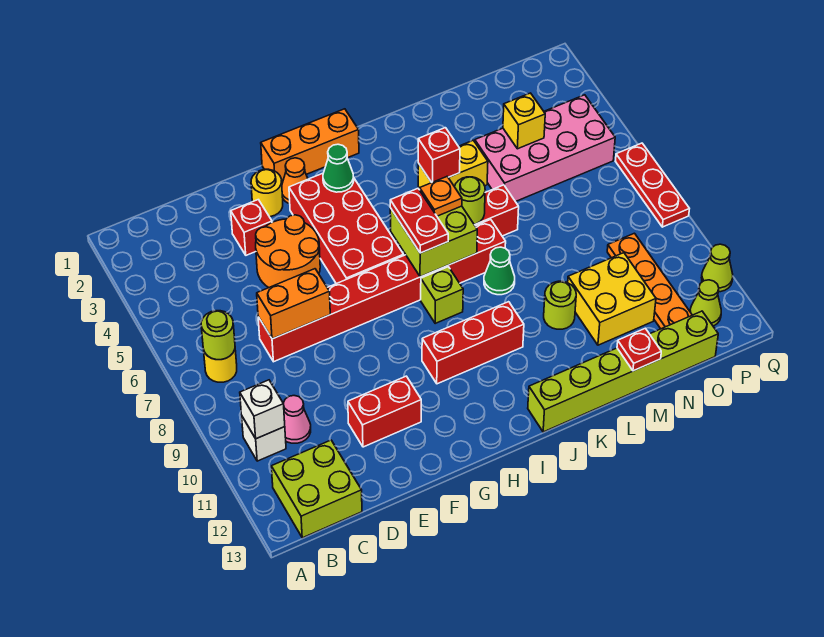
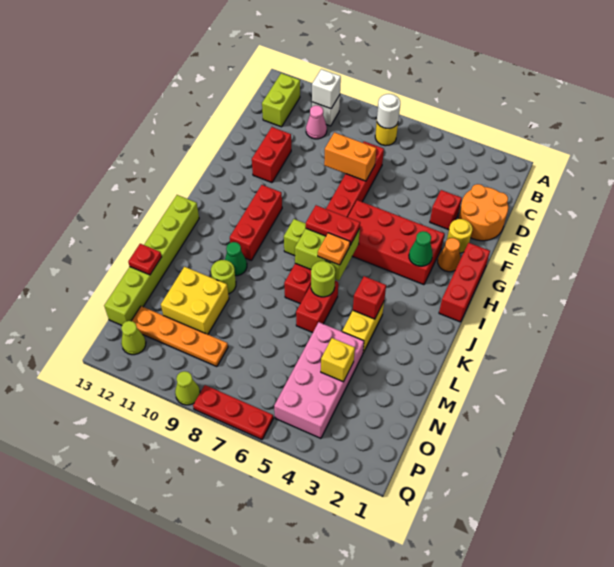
lime round brick B7 level 2 -> white round brick B7 level 2
lime brick B12:C13 level 1 -> lime brick B12:C12 level 1
orange brick D7:E7 level 2 -> orange brick E7:E8 level 2
orange round brick E4:F5 level 1 -> orange round brick D1:E2 level 1
orange brick G1:I1 level 1 -> red brick G1:I1 level 1
green cone K8 level 1 -> green cone K10 level 1
lime cone Q11 level 1 -> lime cone Q9 level 1

